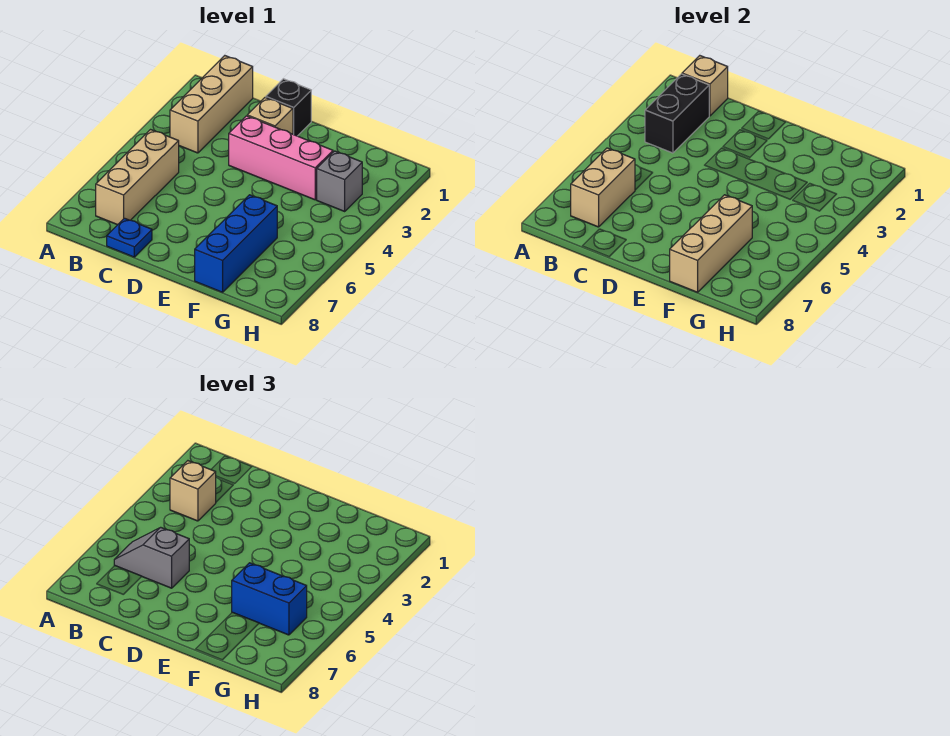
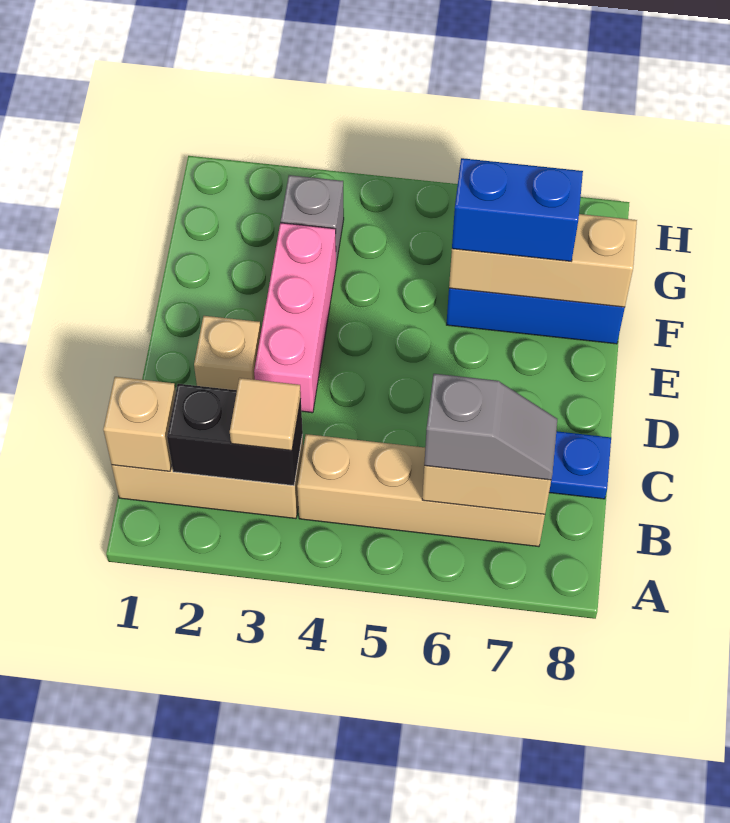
tan brick B3 level 3 -> tan tile B3 level 3
tan brick B5:B7 level 1 -> tan brick B4:B7 level 1
grey slope B6:C6 level 3 top C -> grey slope B6:B7 level 3 top 6
black brick D1 level 1 -> none
blue brick F6:G6 level 3 -> blue brick F6:F7 level 3

